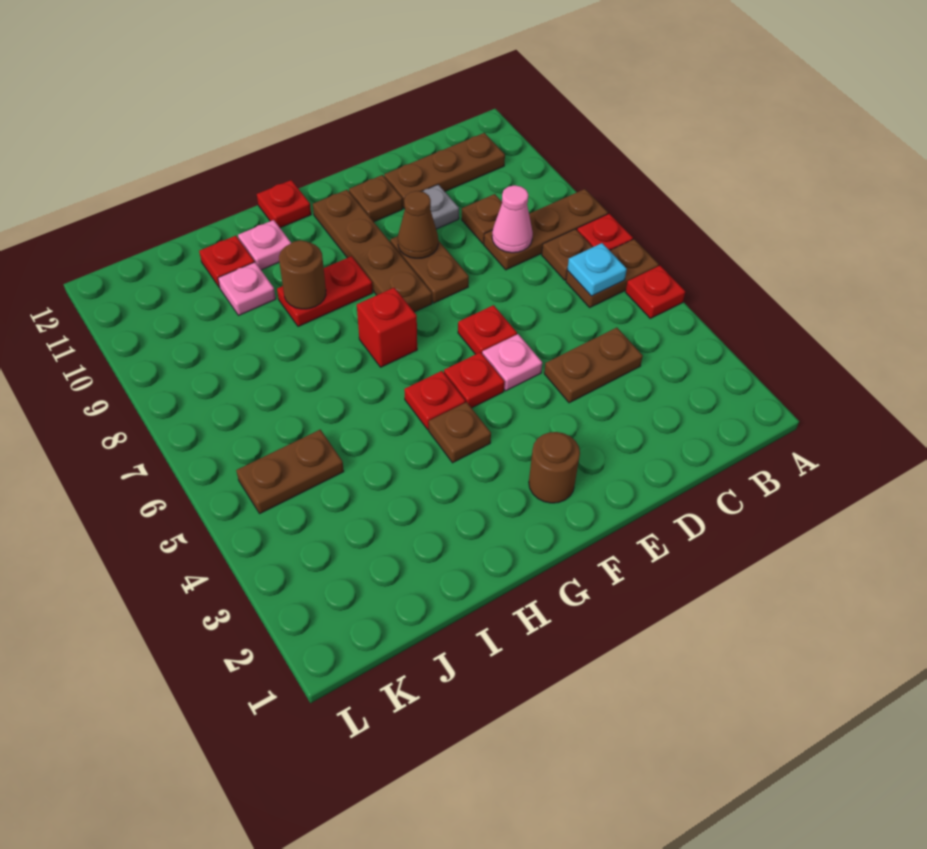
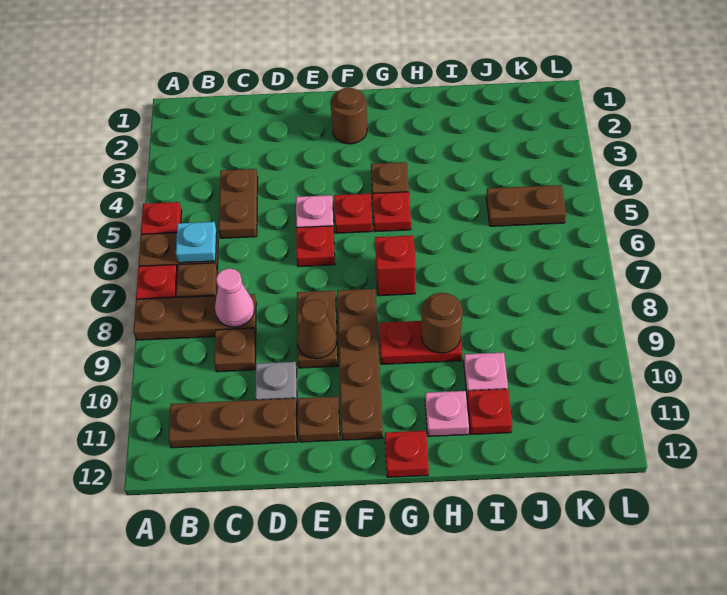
brown plate C4:D4 level 1 -> brown plate C4:C5 level 1

